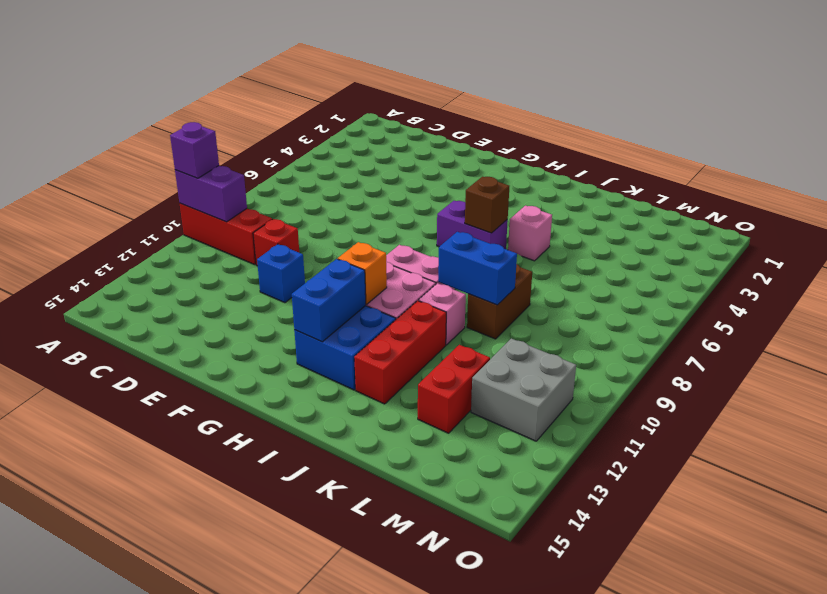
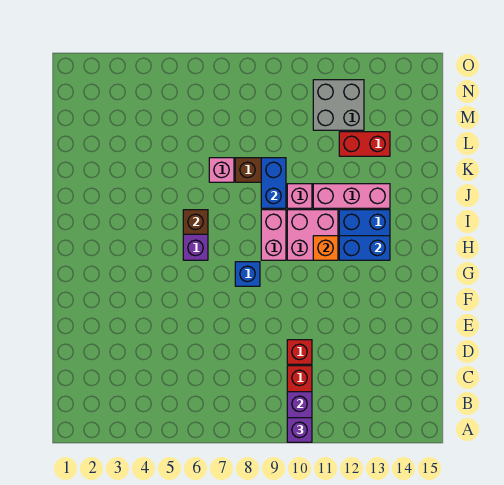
blue brick E11 level 1 -> blue brick G8 level 1
pink brick J5 level 1 -> pink brick K7 level 1
red brick J11:J13 level 1 -> pink brick J11:J13 level 1

